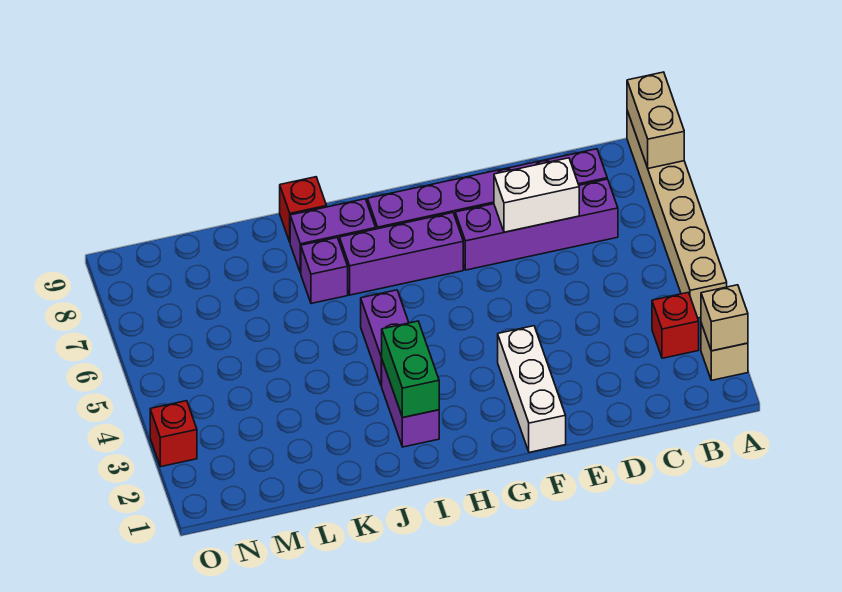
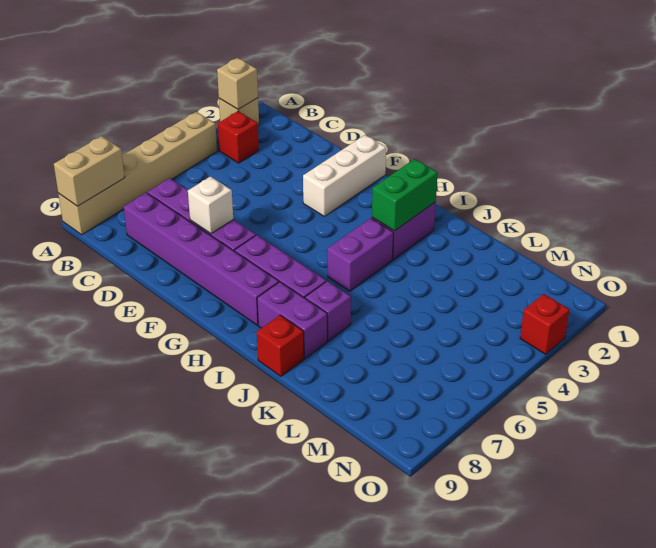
white brick D7:E7 level 2 -> white brick E7 level 2

